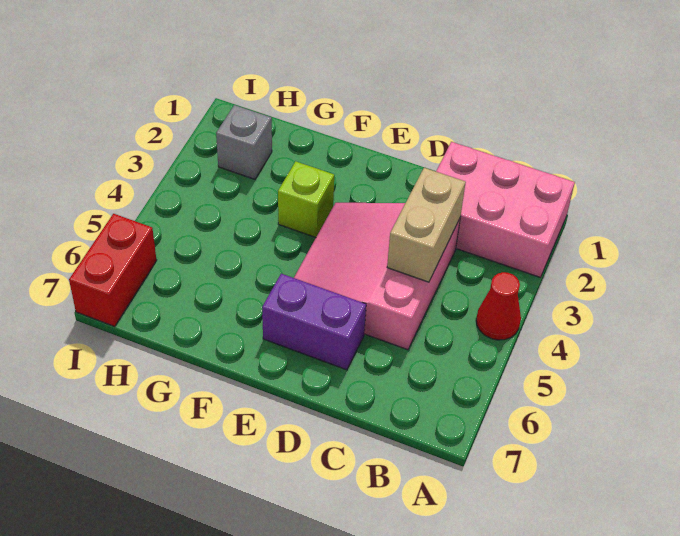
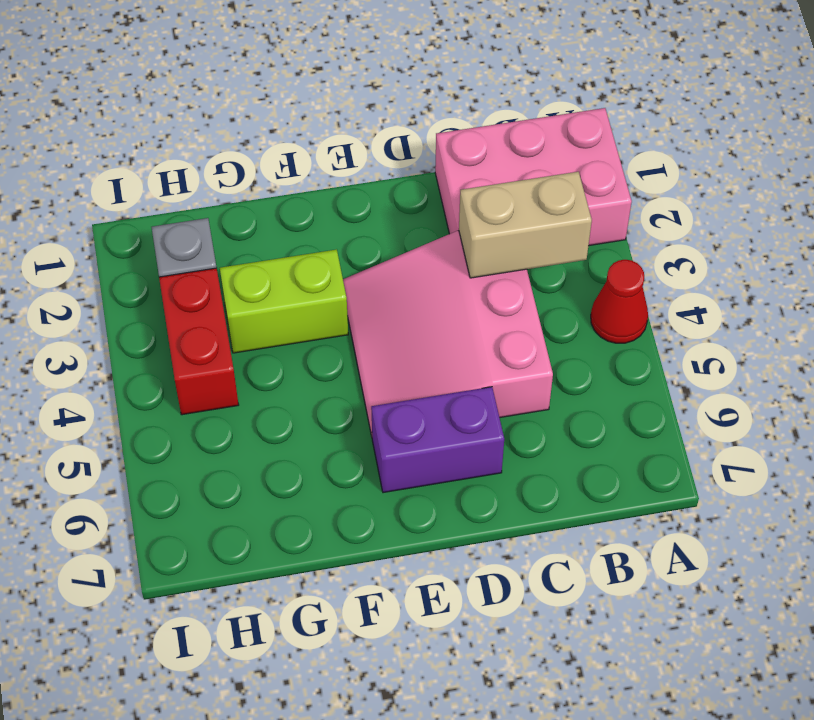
tan brick C3:C4 level 2 -> tan brick B3:C3 level 2
lime brick F3 level 1 -> lime brick F3:G3 level 1
red brick I6:I7 level 1 -> red brick H3:H4 level 1

